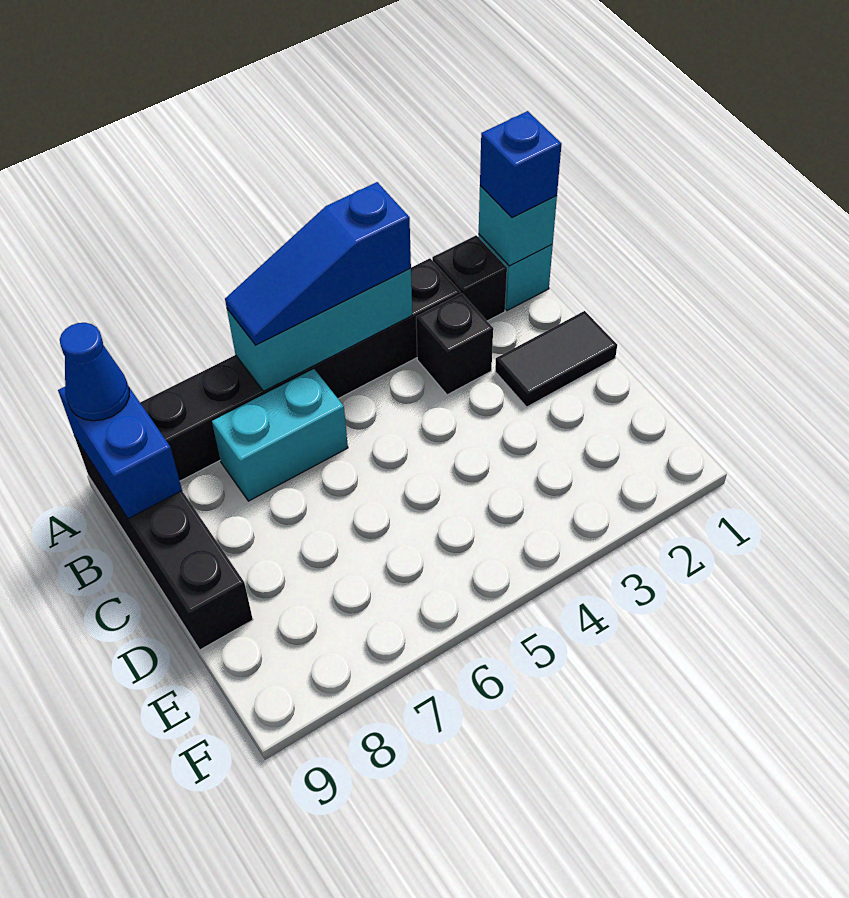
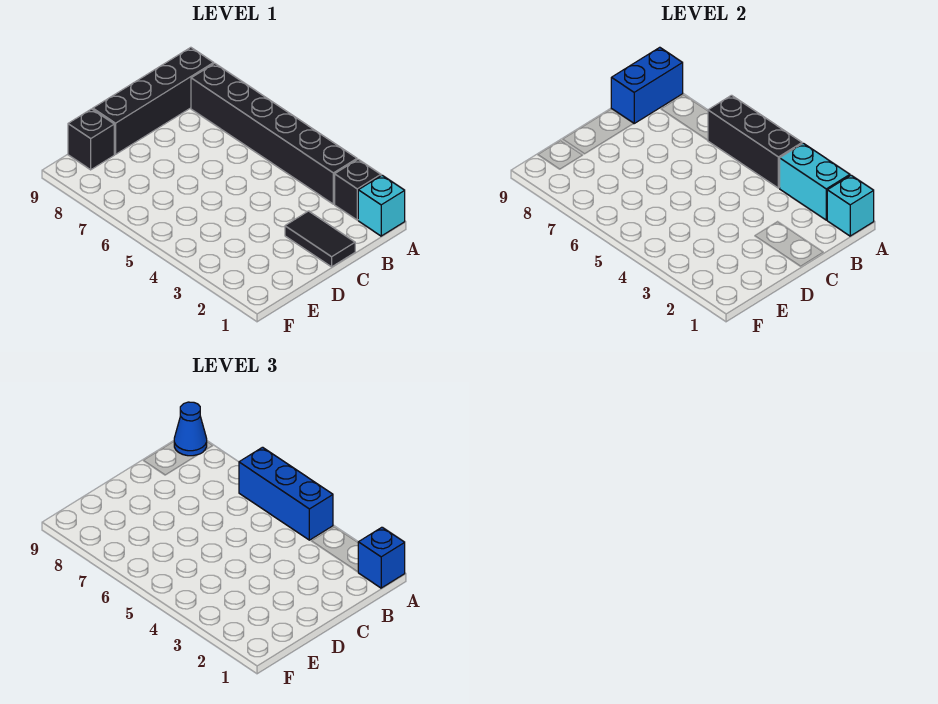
cyan brick A4:A6 level 2 -> black brick A4:A6 level 2
blue slope A4:A6 level 3 top 4 -> blue brick A4:A6 level 3
black brick B3 level 1 -> black brick E9 level 1
cyan brick B6:B7 level 1 -> cyan brick A2:A3 level 2

